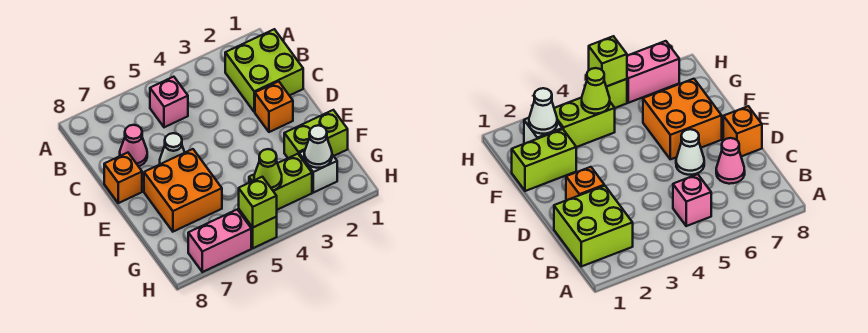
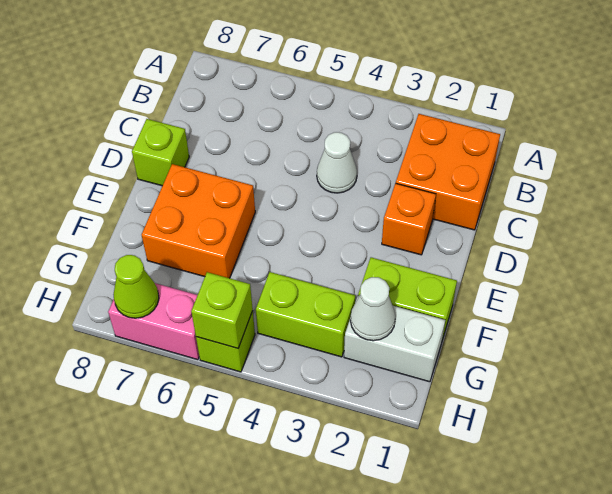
lime brick B1:C2 level 1 -> orange brick B1:C2 level 1
pink brick B5 level 1 -> none
pink cone C7 level 1 -> none
white cone D6 level 1 -> white cone C4 level 1
orange brick D8 level 1 -> lime brick D8 level 1
white brick G2 level 1 -> white brick G1:G2 level 1
lime cone G4 level 2 -> lime cone H7 level 2

